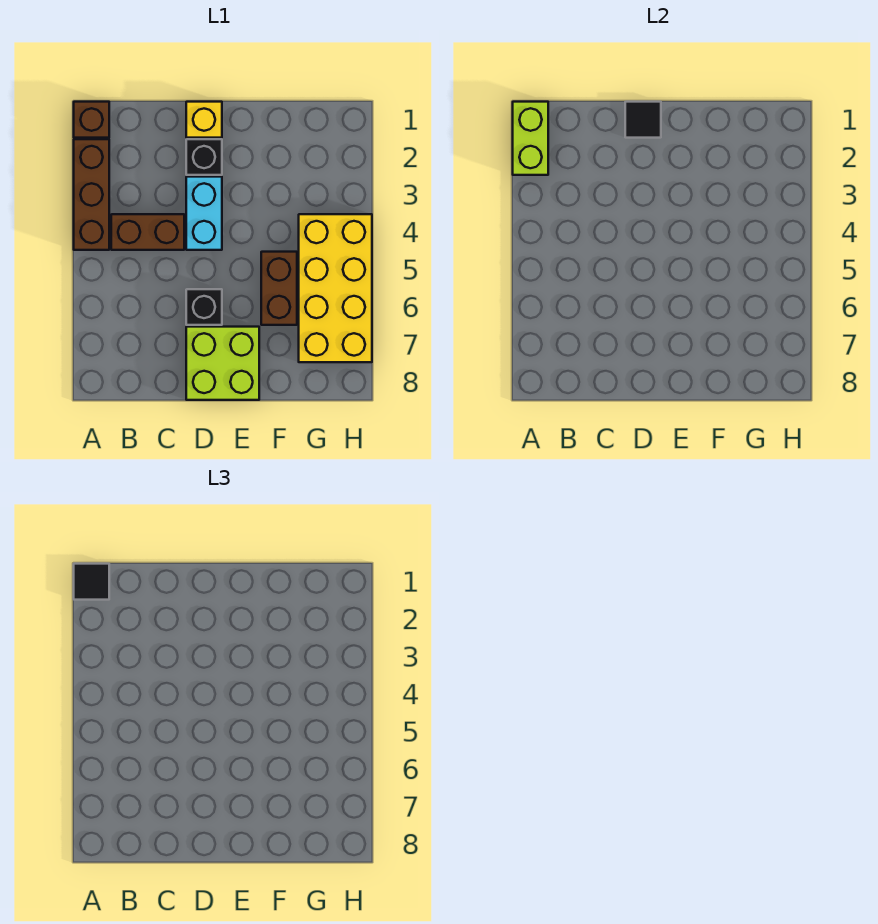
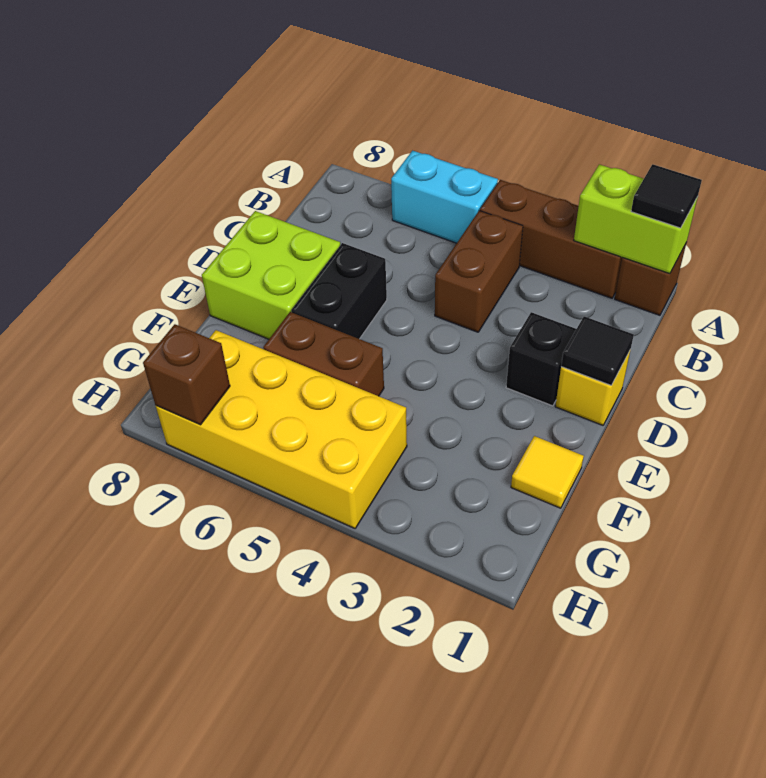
cyan brick D3:D4 level 1 -> cyan brick A5:A6 level 1
black brick D6 level 1 -> black brick D6:E6 level 1
none -> yellow tile F1 level 1
none -> brown brick H7 level 2

